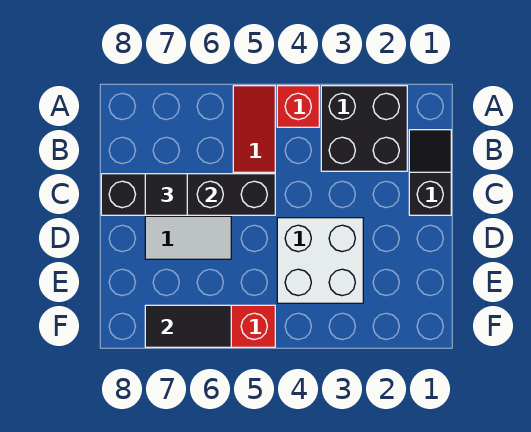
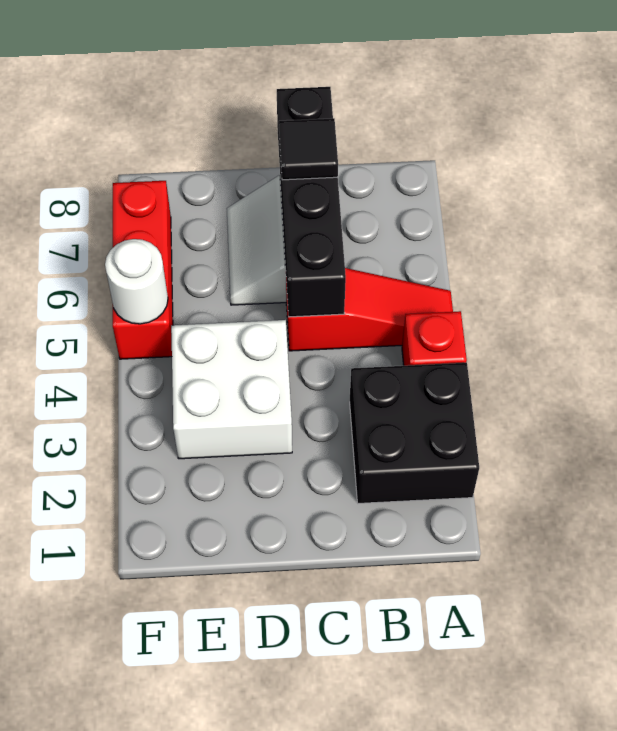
black slope B1:C1 level 1 top C -> none
none -> white round brick F5 level 2
black tile F6:F7 level 2 -> none

